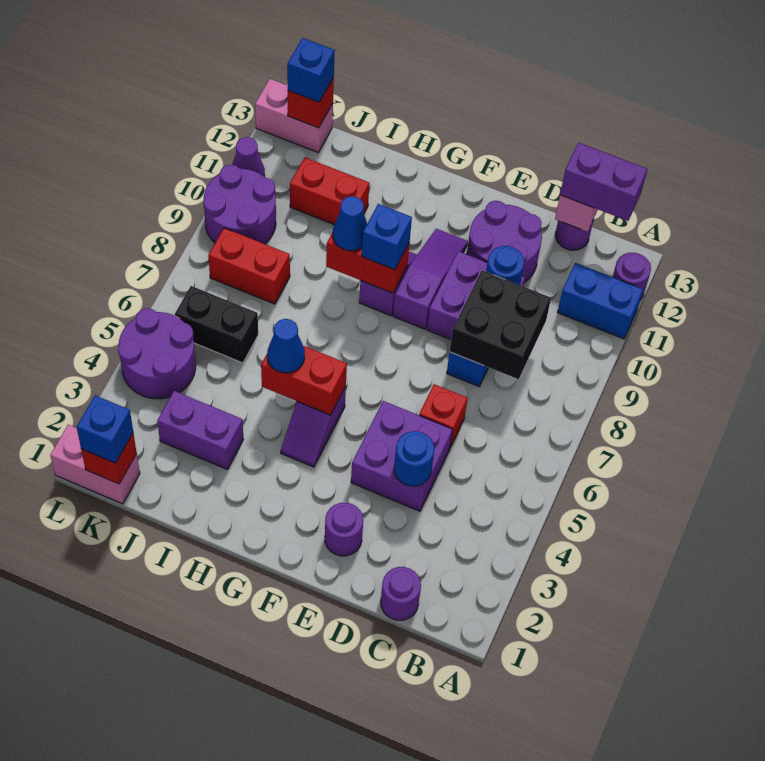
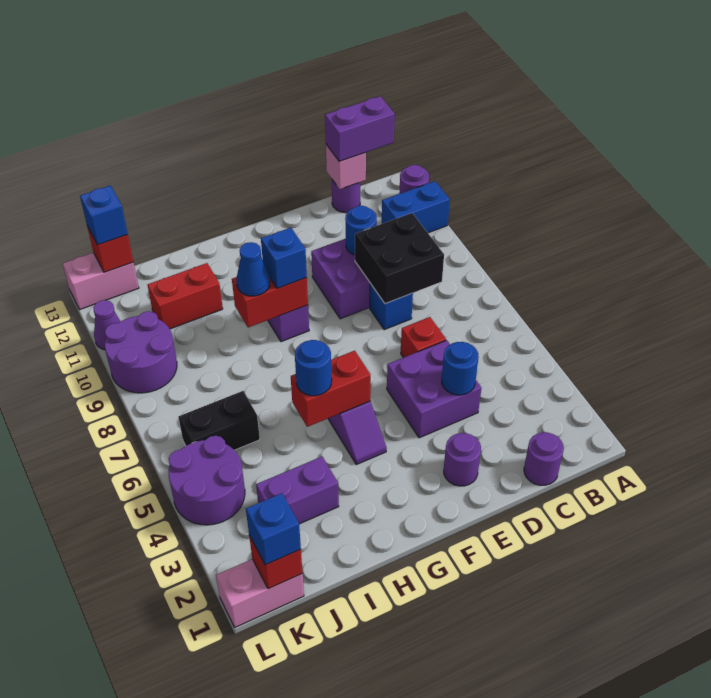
purple round brick D11:E12 level 1 -> none
purple slope F9:F11 level 1 top 9 -> none
blue cone H5 level 3 -> blue round brick H5 level 3
red brick J8:K8 level 1 -> none

